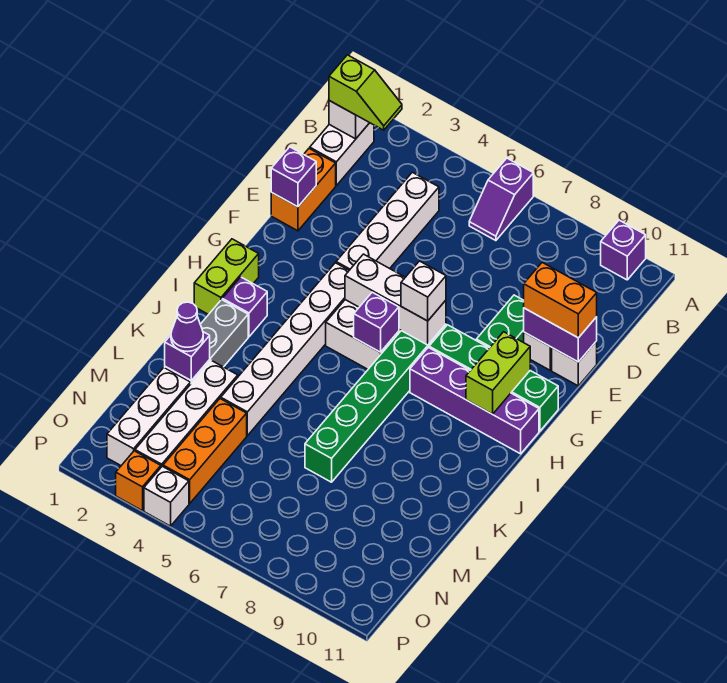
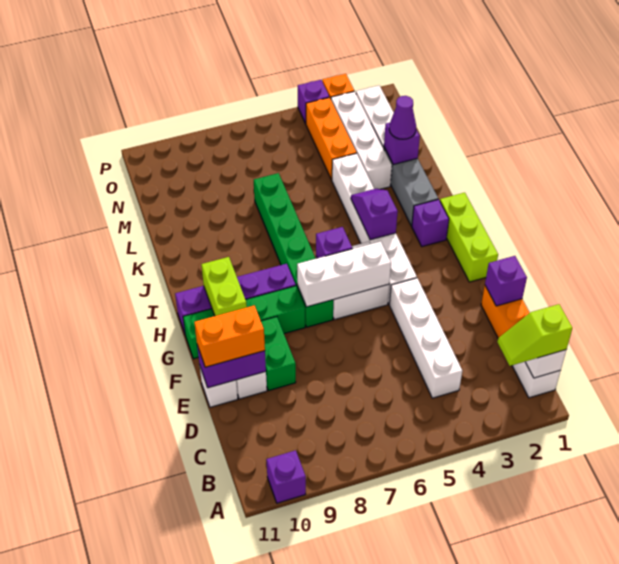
purple slope A6:B6 level 1 top A -> purple slope I4:J4 level 2 top I
white brick G7 level 3 -> none
lime brick H1:I1 level 1 -> lime brick G1:I1 level 1
white brick P4 level 1 -> purple brick P4 level 1

